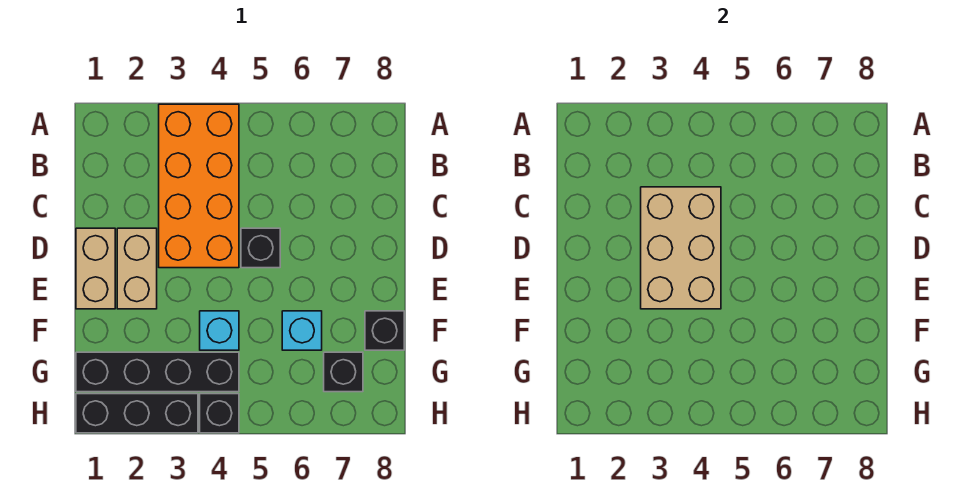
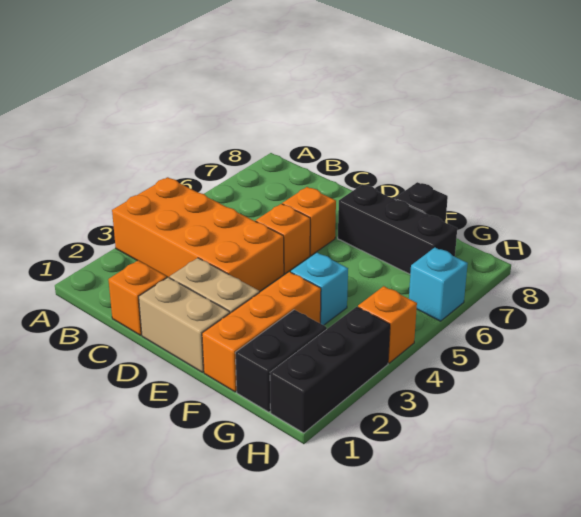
none -> orange brick C1 level 1
tan brick C3:E4 level 2 -> none
black brick D5 level 1 -> orange brick D5 level 1
none -> orange brick D6 level 1
none -> orange brick F1:F3 level 1
cyan brick F6 level 1 -> cyan brick H6 level 1
black brick G1:G4 level 1 -> black brick G1:G2 level 1
black brick G7 level 1 -> black brick E7:G7 level 1
black brick H4 level 1 -> orange brick H4 level 1

